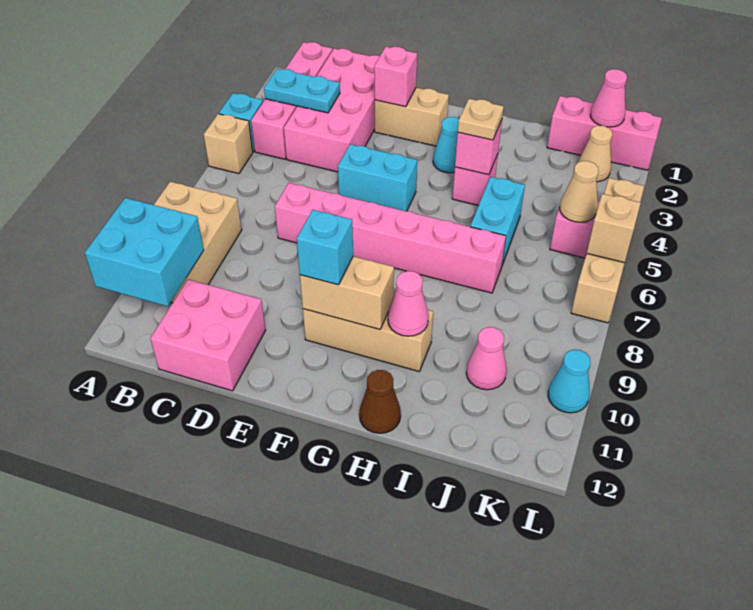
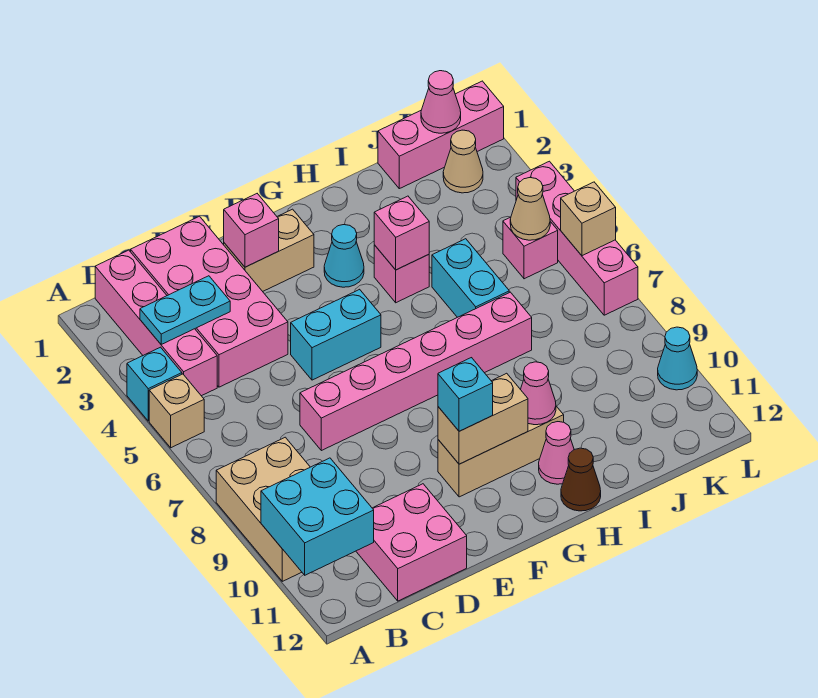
tan plate H4 level 3 -> none
pink cone J10 level 1 -> pink cone H11 level 1
tan brick L4:L7 level 1 -> pink brick L4:L7 level 1

